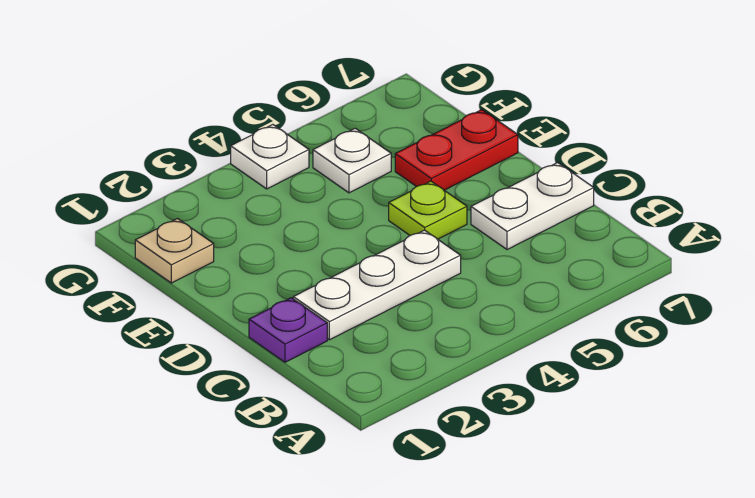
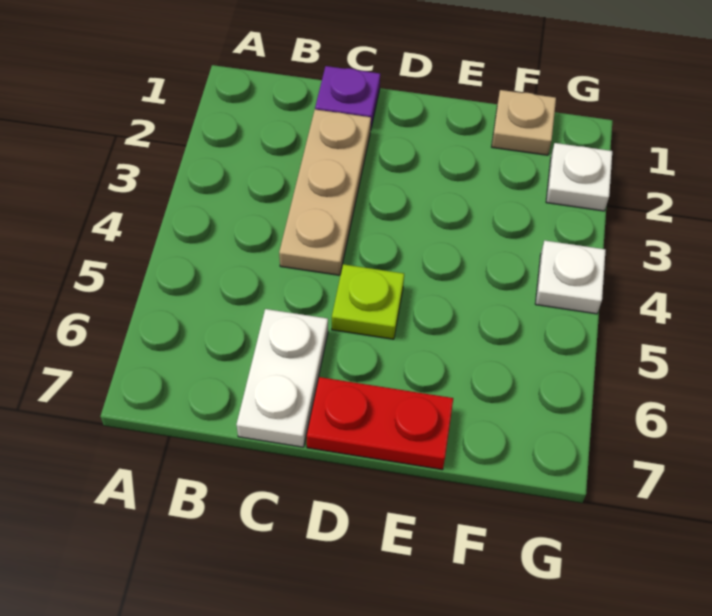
white plate C2:C4 level 1 -> tan plate C2:C4 level 1
red plate E6:E7 level 1 -> red plate D7:E7 level 1
white plate F5 level 1 -> white plate G2 level 1

